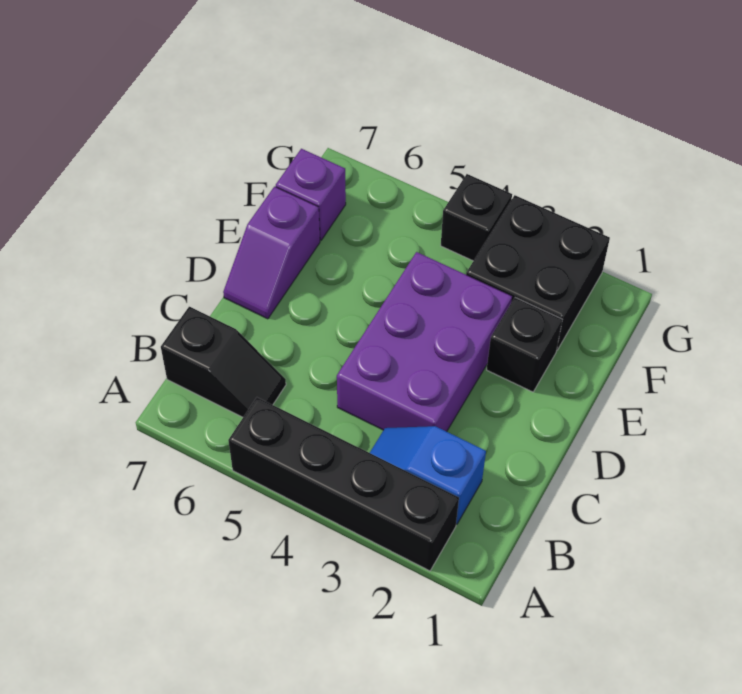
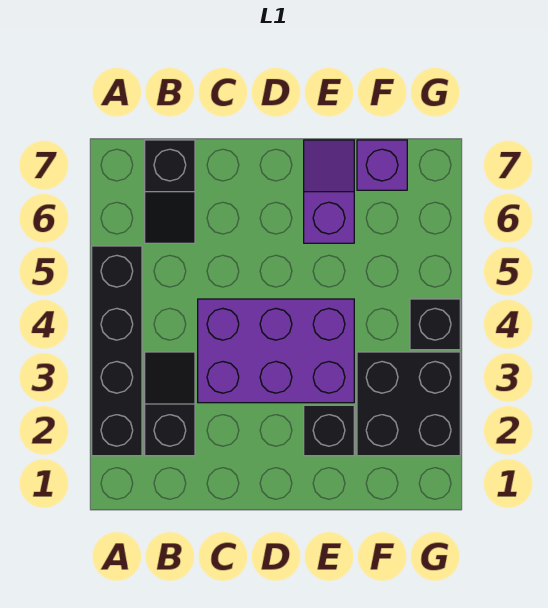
blue slope B2:B3 level 1 top 2 -> black slope B2:B3 level 1 top 2
purple slope D7:E7 level 1 top E -> purple slope E6:E7 level 1 top 6

